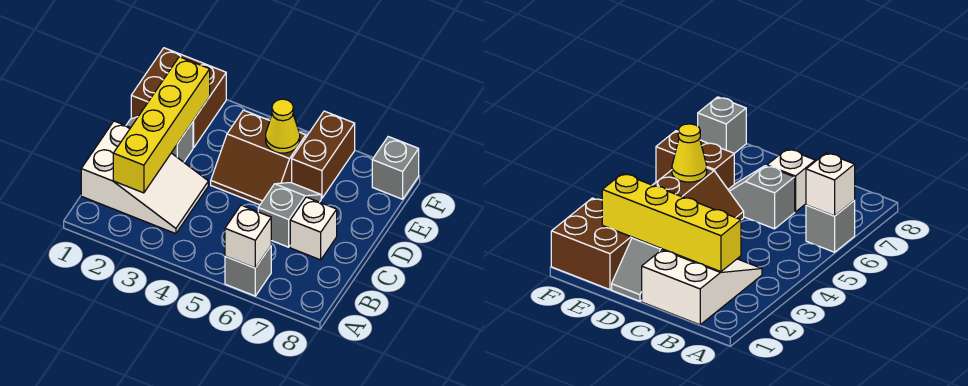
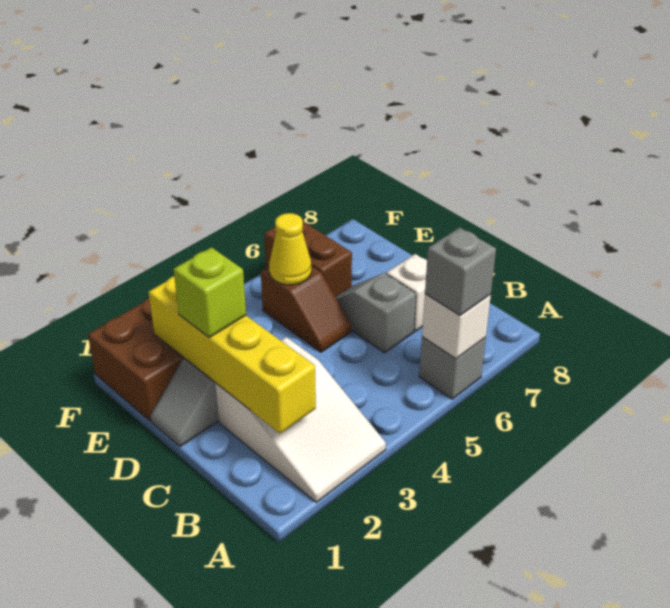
white slope B1:C3 level 1 top 1 -> white slope A2:C3 level 1 top C
none -> lime brick D2 level 3
brown slope D4:E5 level 1 top E -> brown slope D5:E5 level 1 top E
grey brick F8 level 1 -> grey brick A6 level 3

